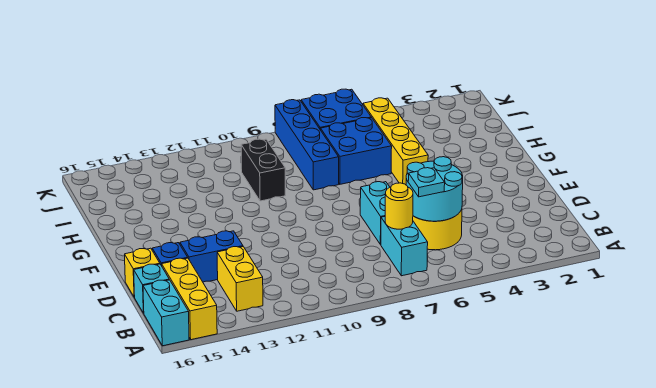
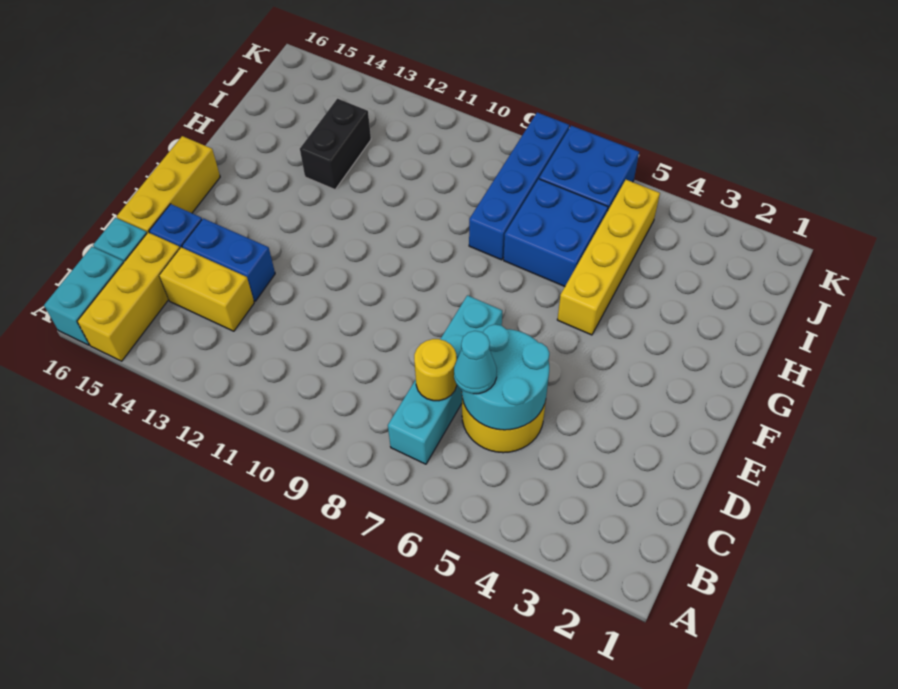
yellow brick B13:C13 level 1 -> yellow brick C13:C14 level 1
cyan plate C6 level 3 -> cyan cone C6 level 3
yellow brick D16 level 1 -> yellow brick D16:F16 level 1
black brick H10:I10 level 1 -> black brick H13:I13 level 1

